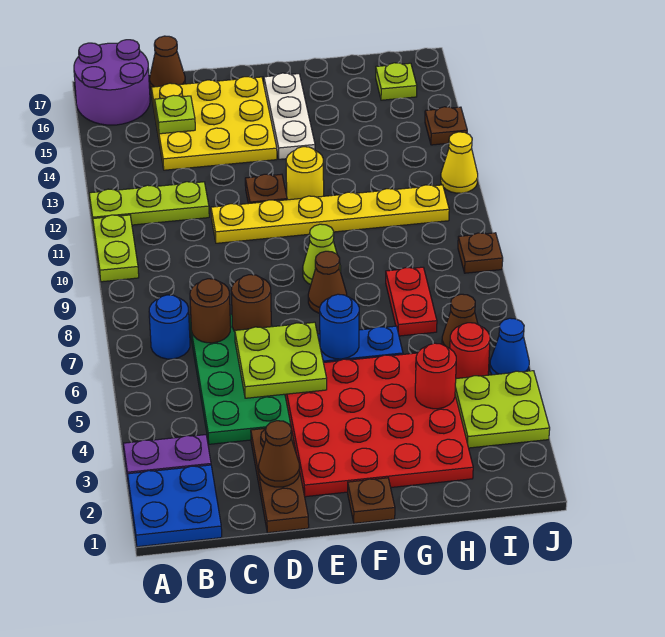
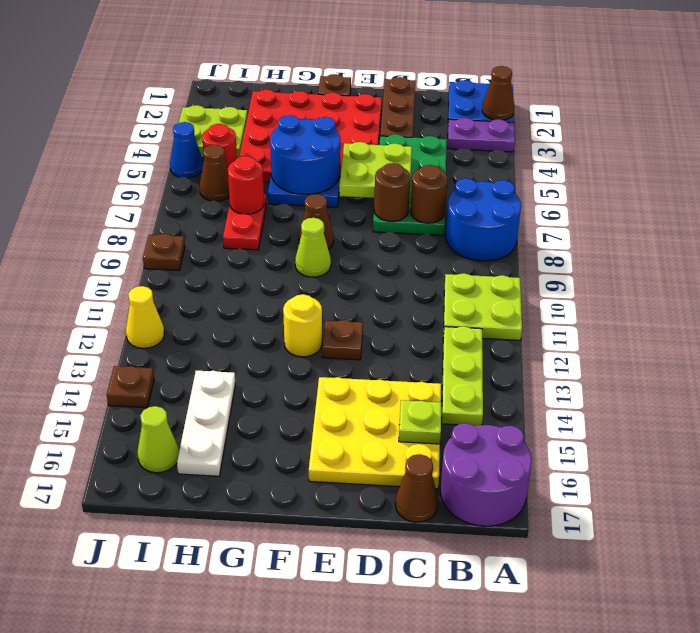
lime plate A10:A11 level 1 -> lime plate A10:B11 level 1
lime plate A12:C12 level 1 -> lime plate B12:B14 level 1
blue round brick B7 level 1 -> blue round brick A7:B8 level 1
brown cone D2 level 2 -> brown cone A2 level 2
yellow plate D11:I11 level 1 -> none
blue round brick F6 level 2 -> blue round brick F5:G6 level 2
white plate F14:F16 level 1 -> white plate H14:H16 level 1
red round brick H4 level 2 -> red round brick H7 level 2
lime plate I16 level 1 -> lime cone I16 level 1

